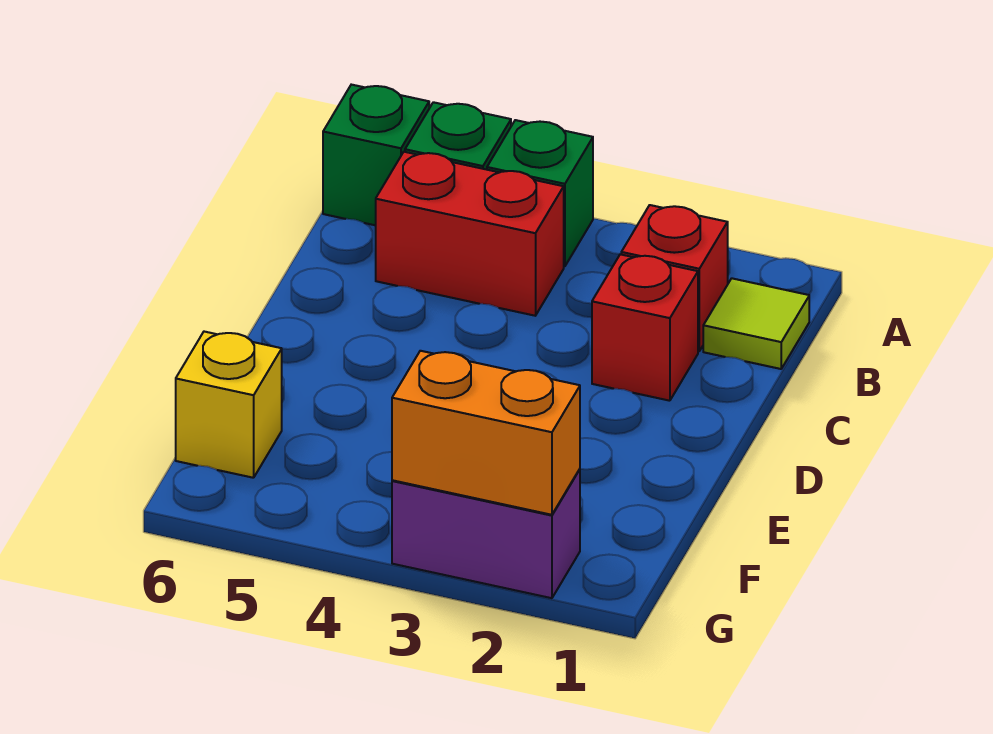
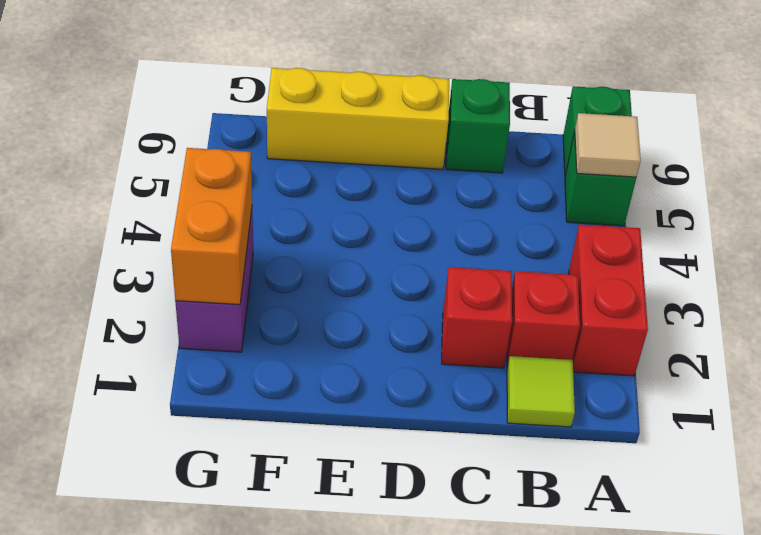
green brick A4 level 1 -> green brick C6 level 1
none -> tan tile A5 level 2
red brick B4:B5 level 1 -> red brick A2:A3 level 1
yellow brick F6 level 1 -> yellow brick D6:F6 level 1

